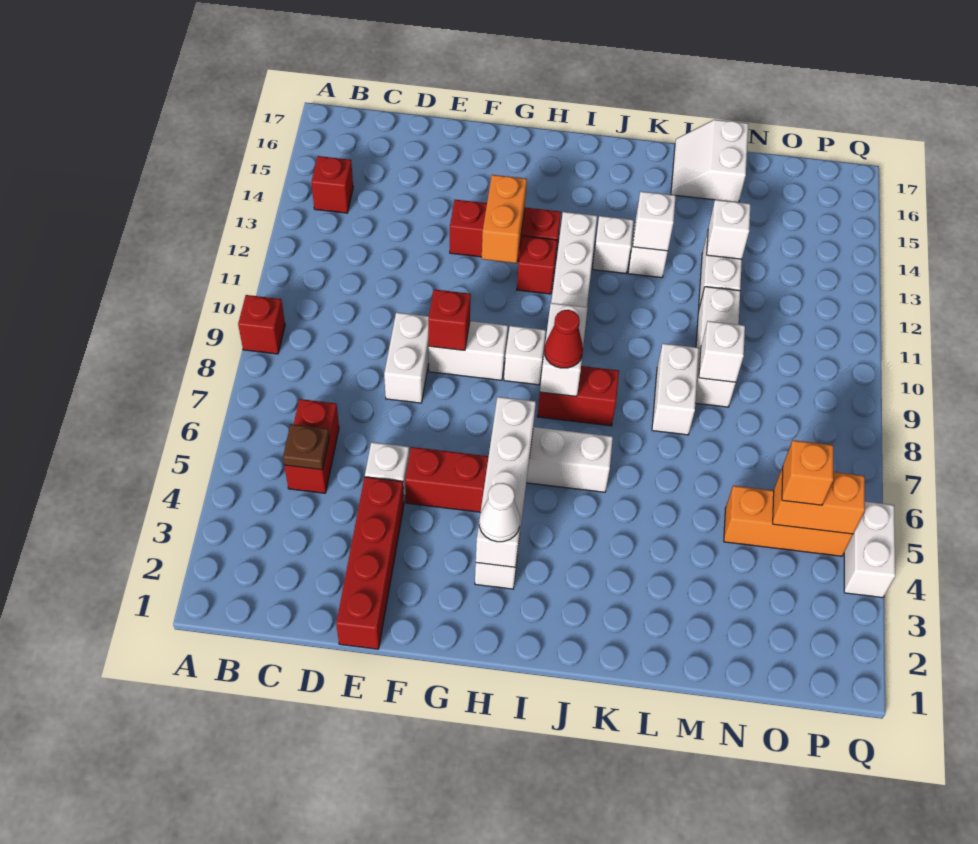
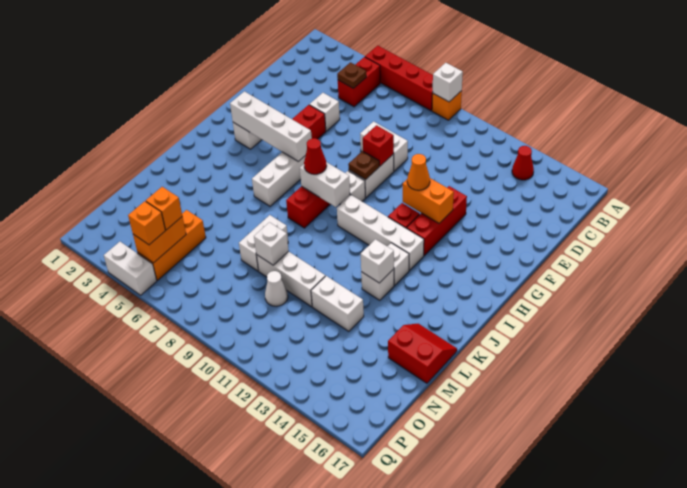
red brick A9 level 1 -> orange brick A9 level 1
red brick B14 level 1 -> red cone B14 level 1
red brick C5:C6 level 1 -> red brick B5:C5 level 1
red brick E1:E4 level 1 -> red brick A5:A8 level 1
none -> brown plate G9 level 2
none -> orange cone G12 level 3
white cone H3 level 3 -> white cone N10 level 1
white brick L8:L9 level 1 -> white brick L8:M8 level 1
white slope L16:M17 level 1 top M -> red slope L16:M17 level 1 top M
white brick M13 level 2 -> white brick A9 level 2
none -> orange brick P5 level 3

